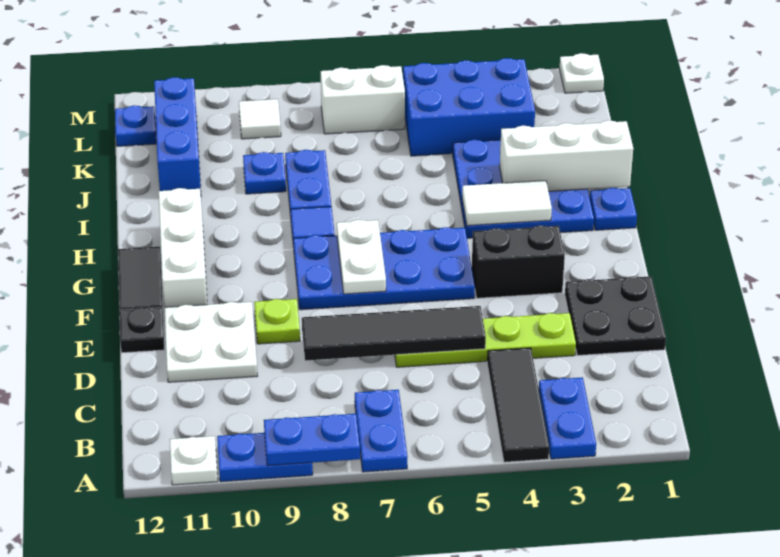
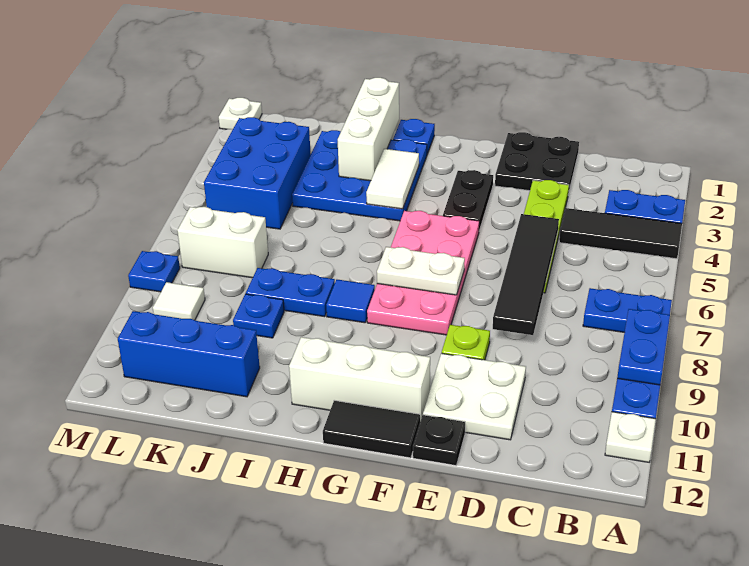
black brick F3:F4 level 1 -> black plate F3:F4 level 1
blue plate F5:G8 level 1 -> pink plate F5:G8 level 1
white brick L6:L7 level 1 -> white brick K7:L7 level 1
blue plate L12 level 1 -> blue plate M8 level 1

